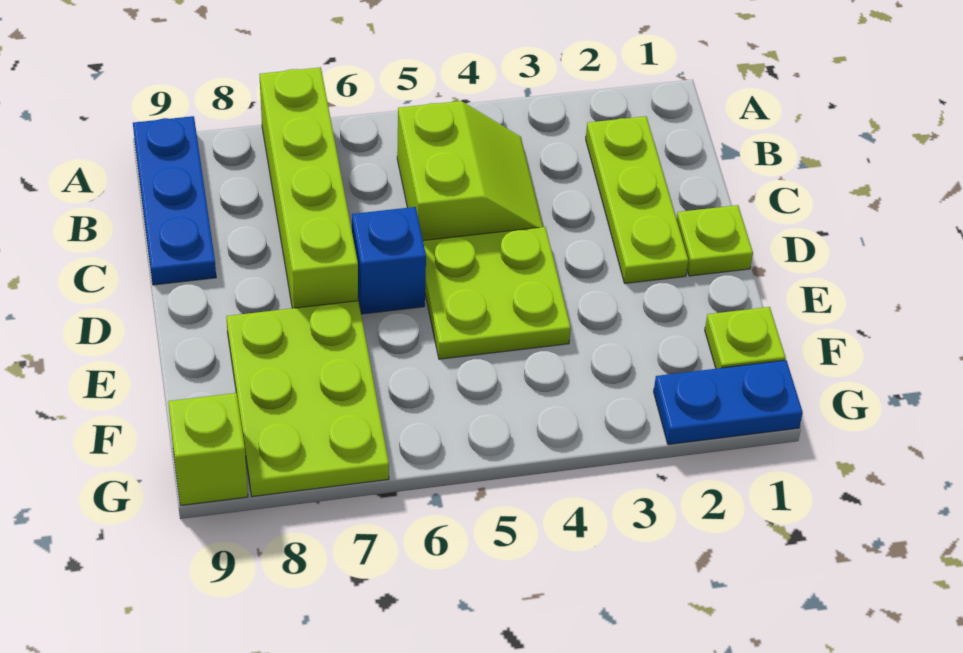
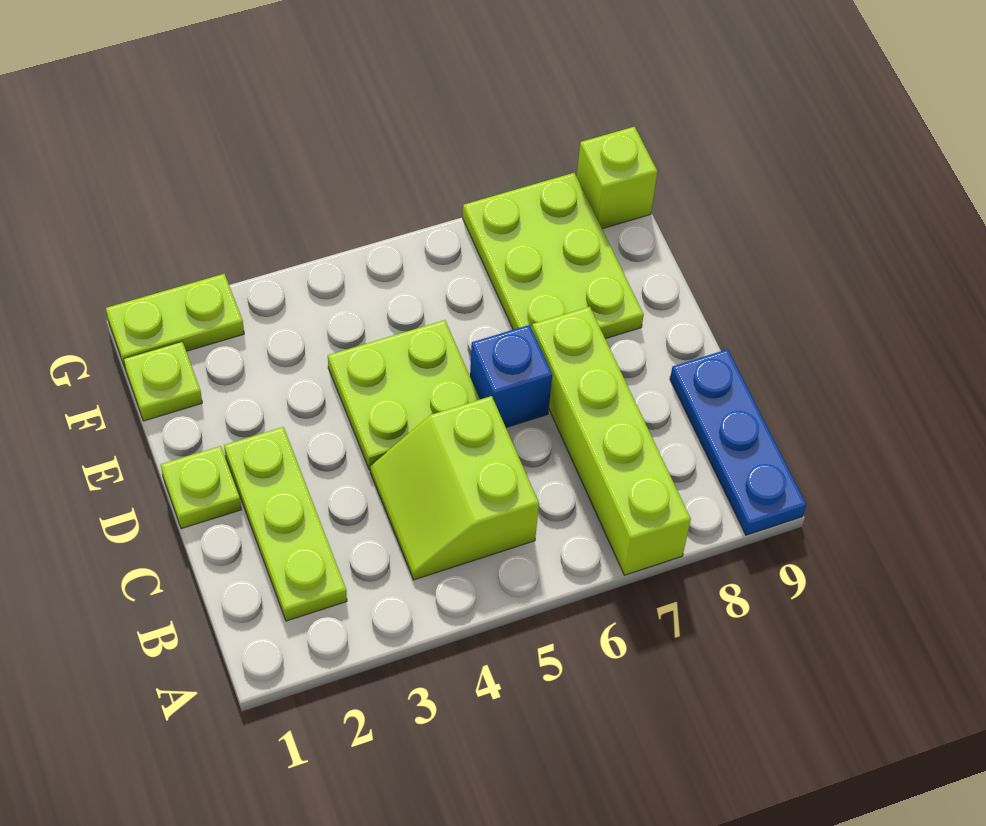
blue plate G1:G2 level 1 -> lime plate G1:G2 level 1

